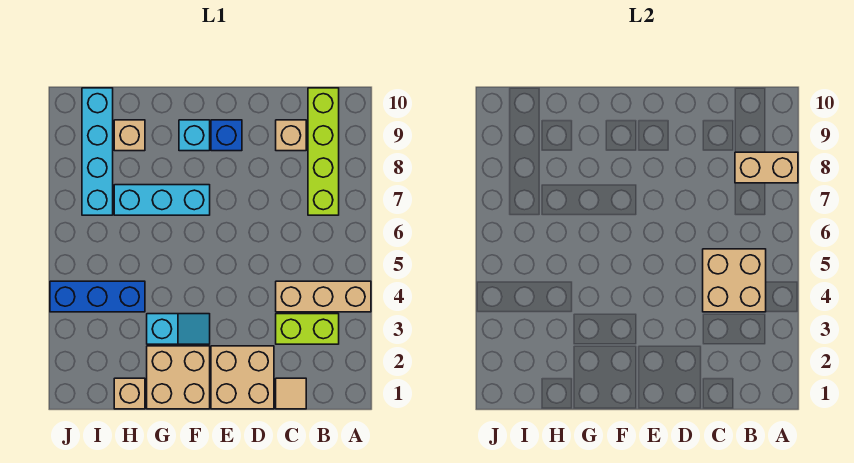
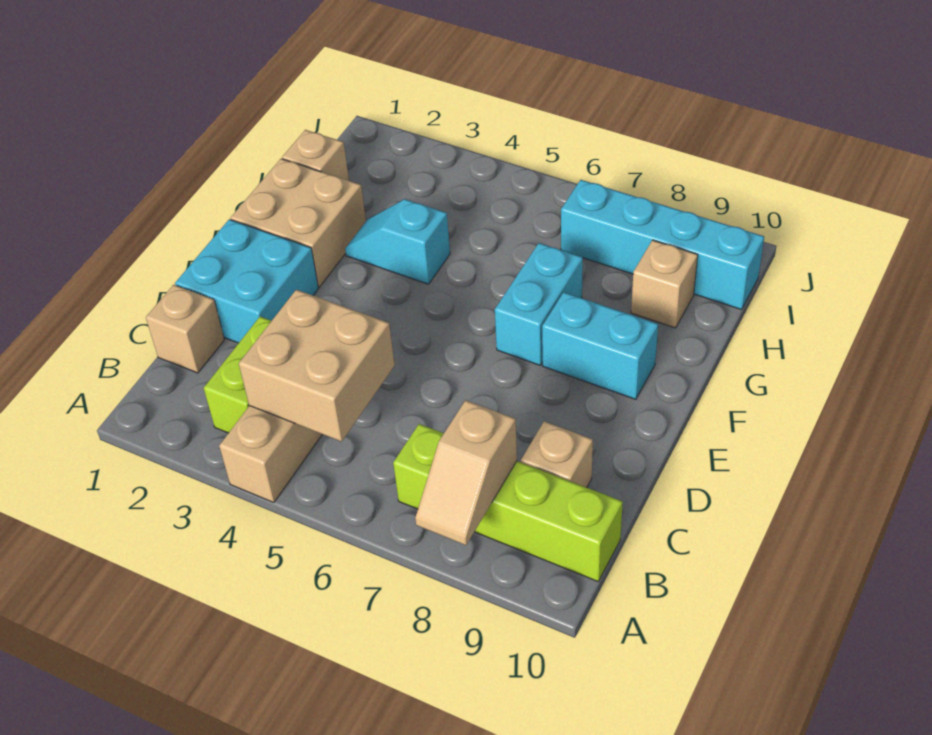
tan brick A8:B8 level 2 -> tan slope A8:B8 level 2 top B
tan tile C1 level 1 -> tan brick C1 level 1
tan brick D1:E2 level 1 -> cyan brick D1:E2 level 1
blue brick E9 level 1 -> none
cyan slope F3:G3 level 1 top G -> cyan slope G3:G4 level 1 top 4
cyan brick F7:H7 level 1 -> cyan brick F7:G7 level 1
cyan brick F9 level 1 -> cyan brick F8:F9 level 1
blue brick H4:J4 level 1 -> none

